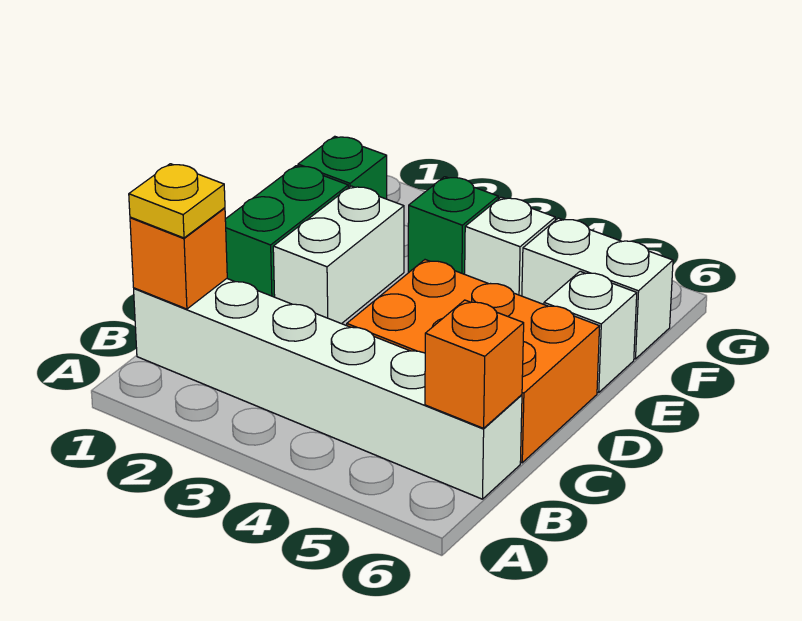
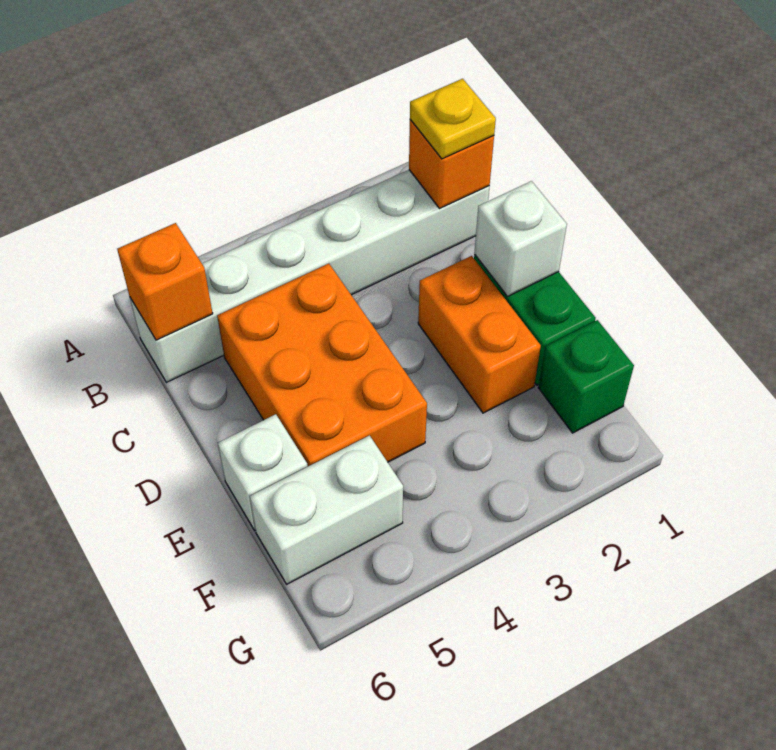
orange brick C4:D6 level 1 -> orange brick C4:E5 level 1
white brick D2:E2 level 1 -> orange brick D2:E2 level 1
green brick F3 level 1 -> none
white brick F4 level 1 -> white brick D1 level 2

